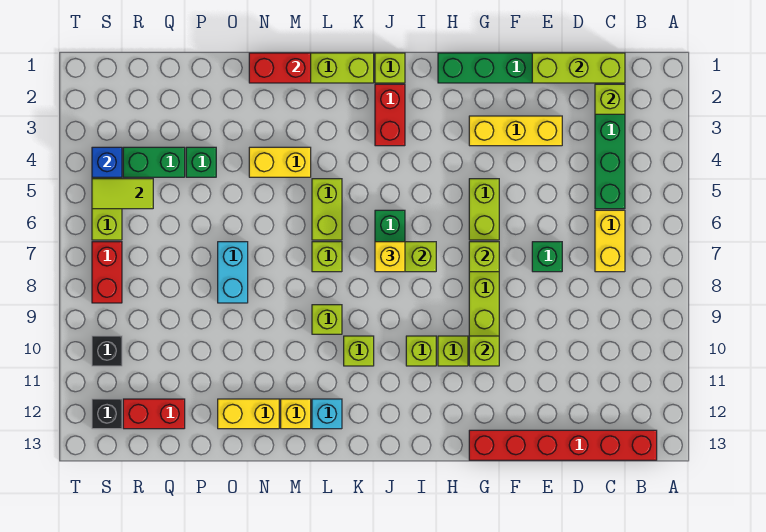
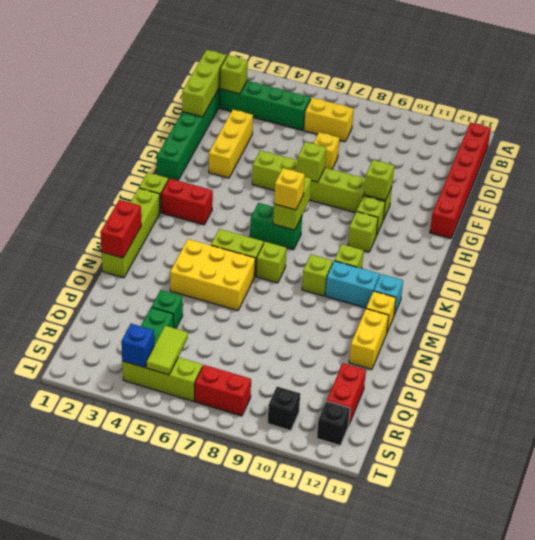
green brick E7 level 1 -> yellow brick E7 level 1
yellow brick M4:N4 level 1 -> yellow brick M4:N6 level 1
cyan brick O7:O8 level 1 -> cyan brick L10:L11 level 1

